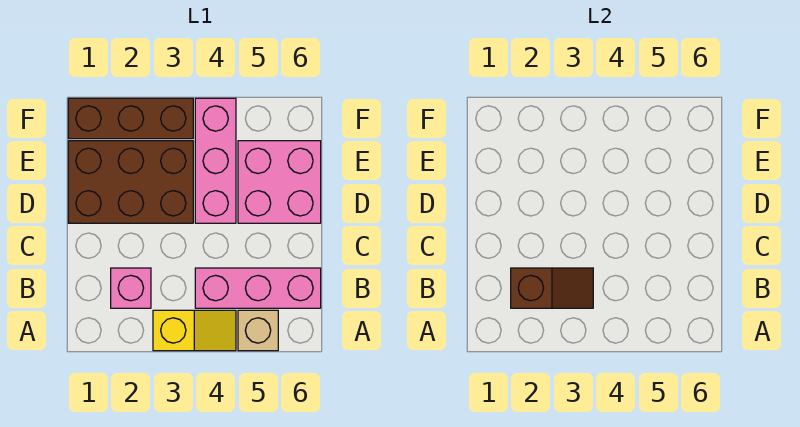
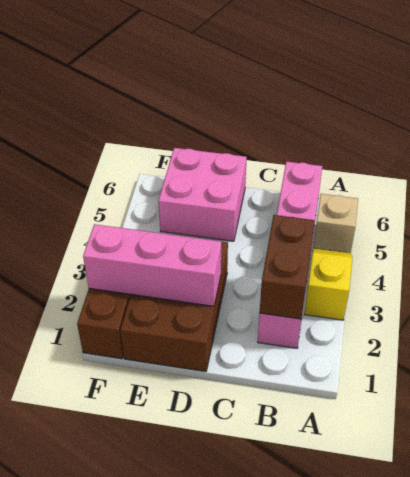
brown slope B2:B3 level 2 top 2 -> brown brick B2:B3 level 2
pink brick D4:F4 level 1 -> pink brick D2:F2 level 2

